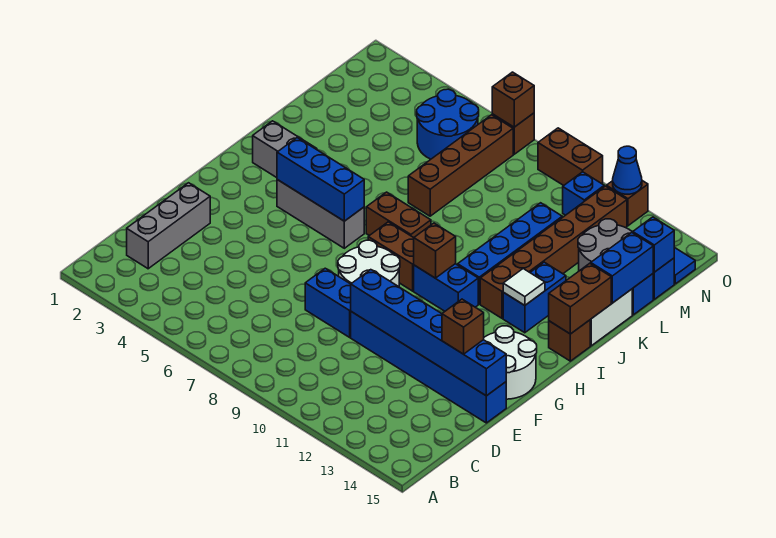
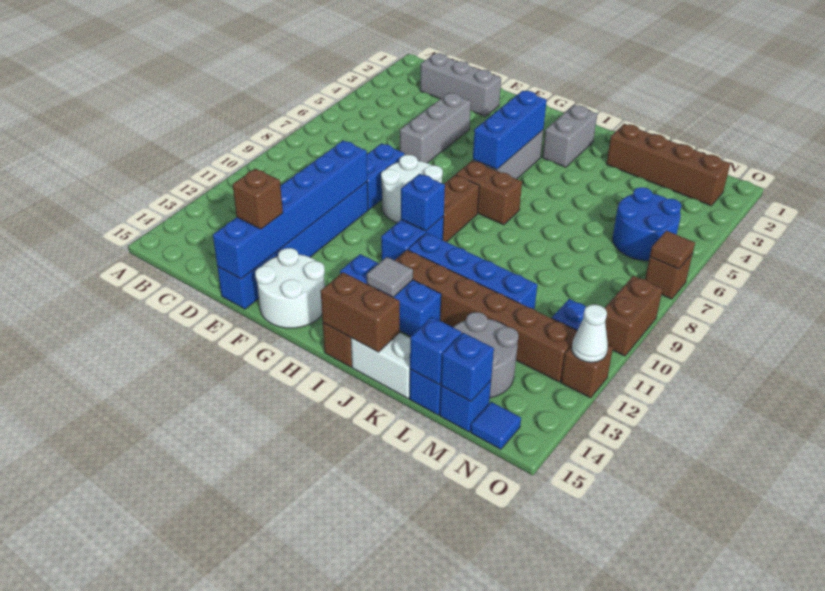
none -> grey brick E4:E6 level 1
brown brick H10 level 2 -> blue brick H10 level 2
brown brick I7:I8 level 1 -> brown brick H7:I7 level 1
blue brick I13:J13 level 1 -> blue brick H13:J13 level 1
white tile I13 level 2 -> grey tile I13 level 2
brown brick K7:N7 level 1 -> brown brick K2:N2 level 1
blue brick K15:L15 level 2 -> blue brick L15 level 2
brown brick O7 level 2 -> brown tile O7 level 2
blue cone O12 level 2 -> white cone O12 level 2

